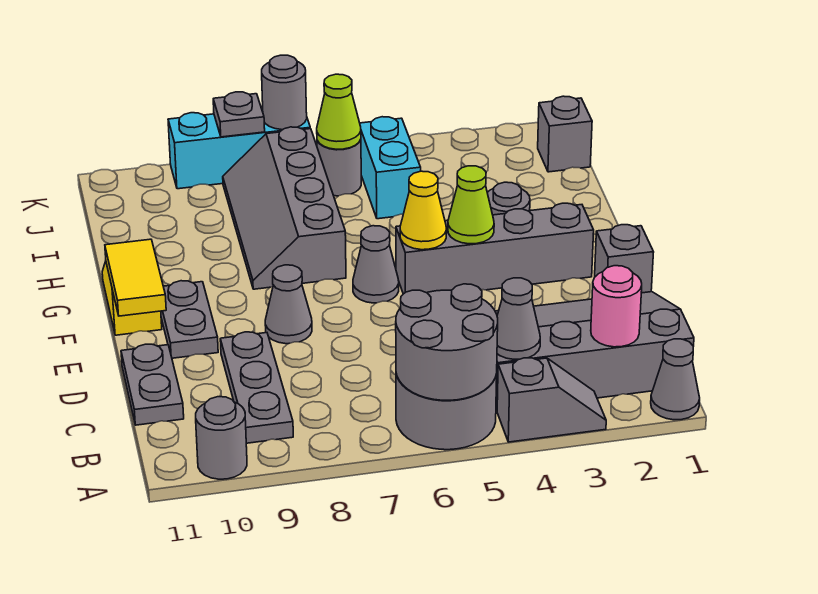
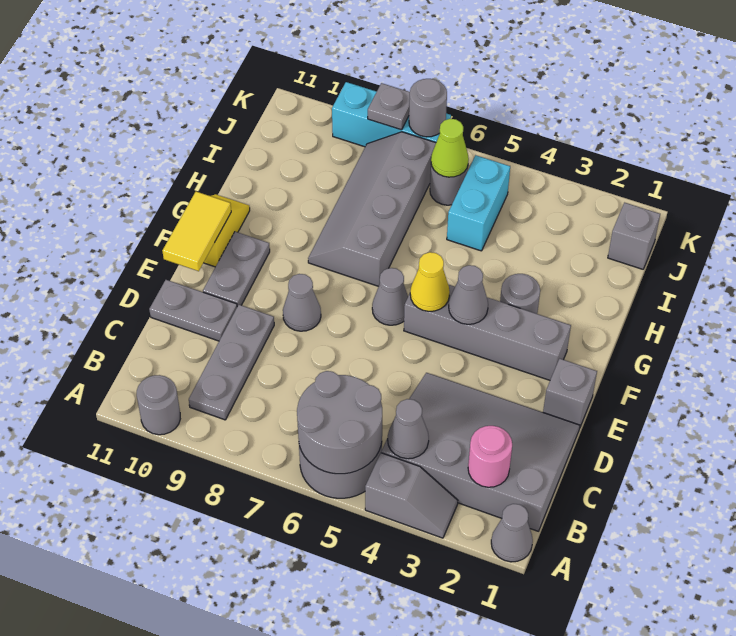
grey plate C11:D11 level 1 -> grey plate D10:D11 level 1
lime cone F4 level 2 -> grey cone F4 level 2

